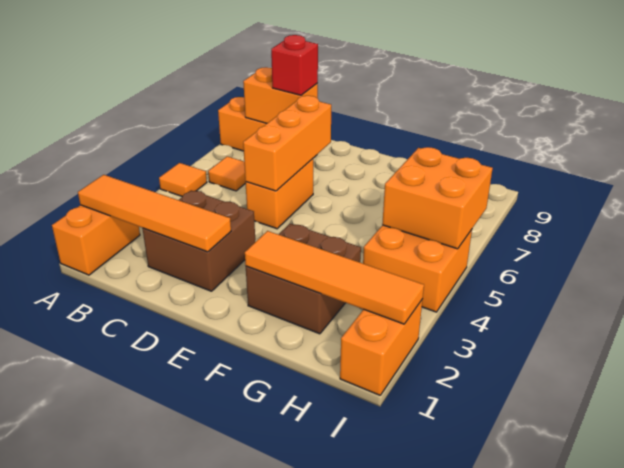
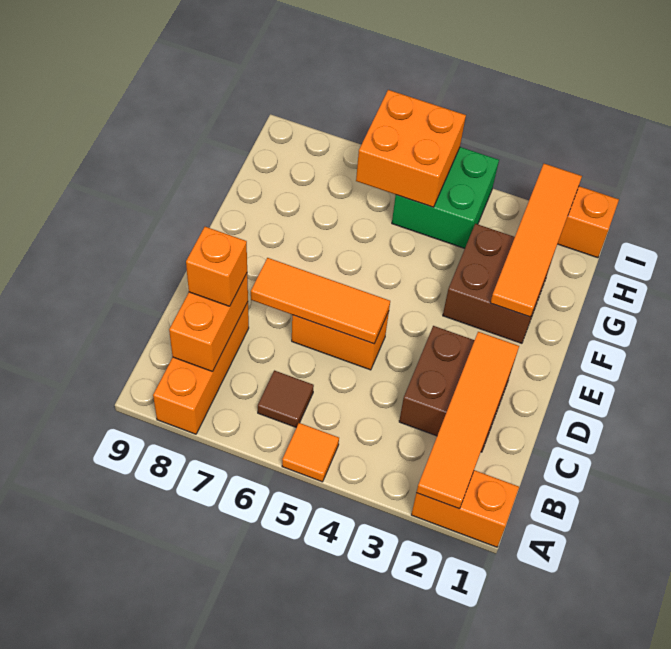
orange tile B6 level 1 -> brown tile B6 level 1
red brick C8 level 3 -> orange brick C8 level 3
orange brick D5:D7 level 2 -> orange tile D5:D7 level 2
orange brick H4:I5 level 1 -> green brick H4:I5 level 1

